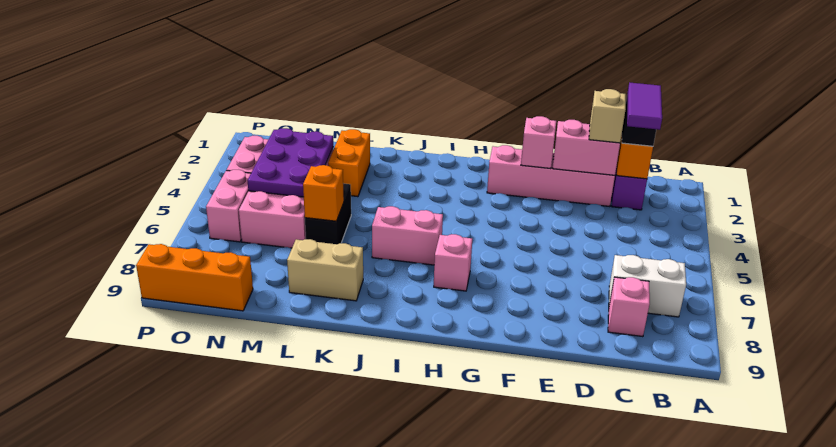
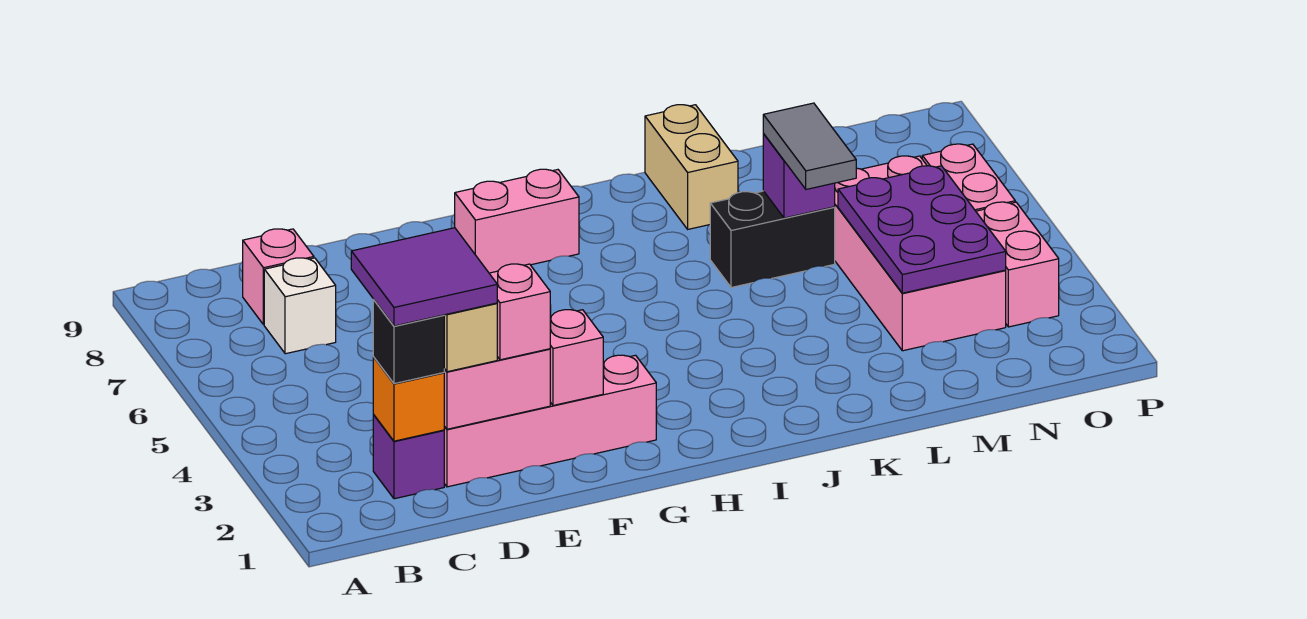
white brick B7:C7 level 1 -> white brick C7 level 1
purple tile C2:C3 level 4 -> purple tile C2:D3 level 4
pink brick H7 level 1 -> pink brick E2 level 3
pink brick I6:J6 level 1 -> pink brick G8:H8 level 1
tan brick K8:L8 level 1 -> tan brick K8:K9 level 1
orange brick L2:L3 level 1 -> none
black brick L5:L6 level 1 -> black brick K6:L6 level 1
none -> grey tile L5:L6 level 3
orange brick L6 level 2 -> purple brick L6 level 2
orange brick N9:P9 level 1 -> none

